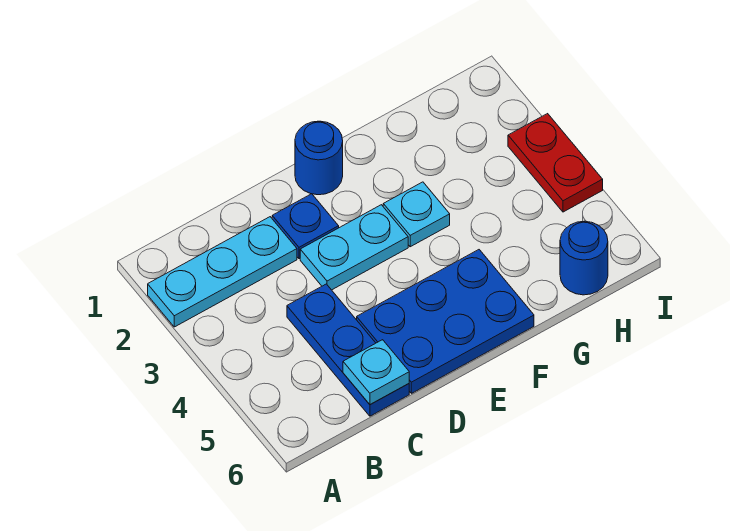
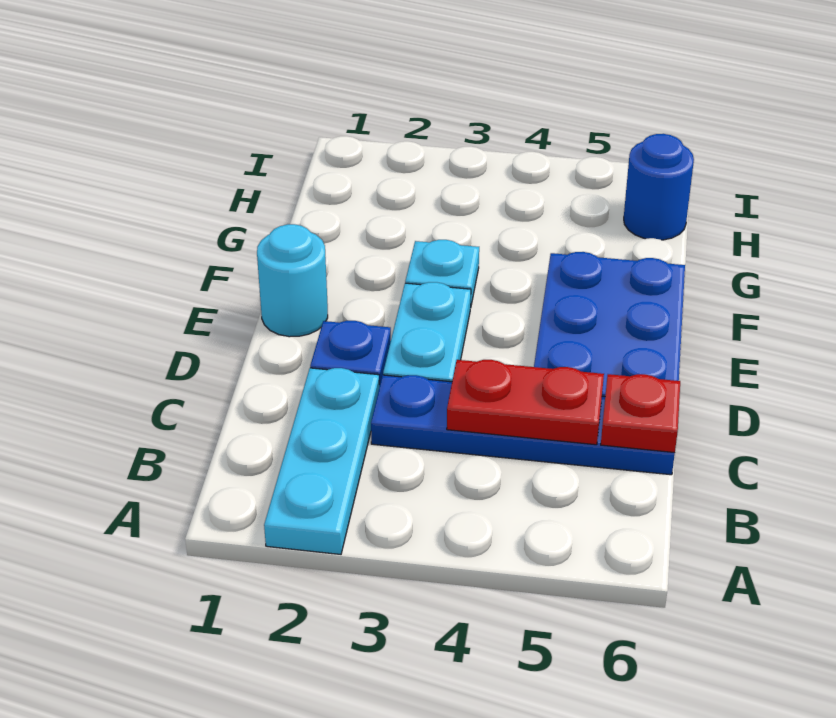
blue plate C4:C6 level 1 -> blue plate C3:C6 level 1
cyan plate C6 level 2 -> red plate C6 level 2
blue round brick E1 level 1 -> cyan round brick E1 level 1
red plate I3:I4 level 1 -> red plate C4:C5 level 2

